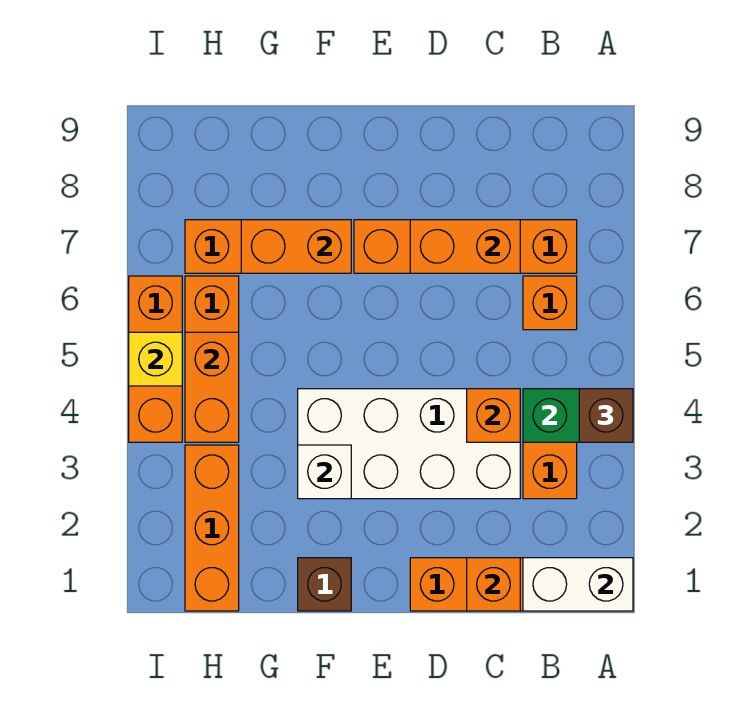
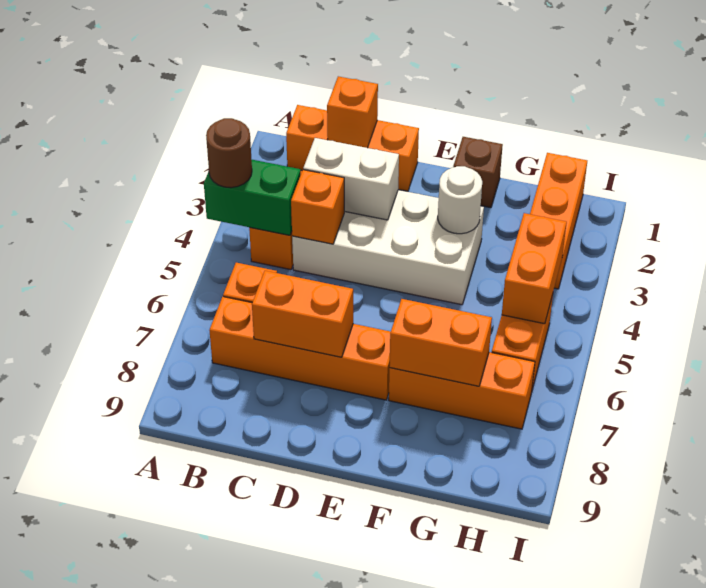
white brick A1:B1 level 2 -> white brick C3:D3 level 2
brown brick A4 level 3 -> brown round brick A4 level 3
white brick F3 level 2 -> white round brick F3 level 2
orange brick I4:I6 level 1 -> none
yellow brick I5 level 2 -> none

